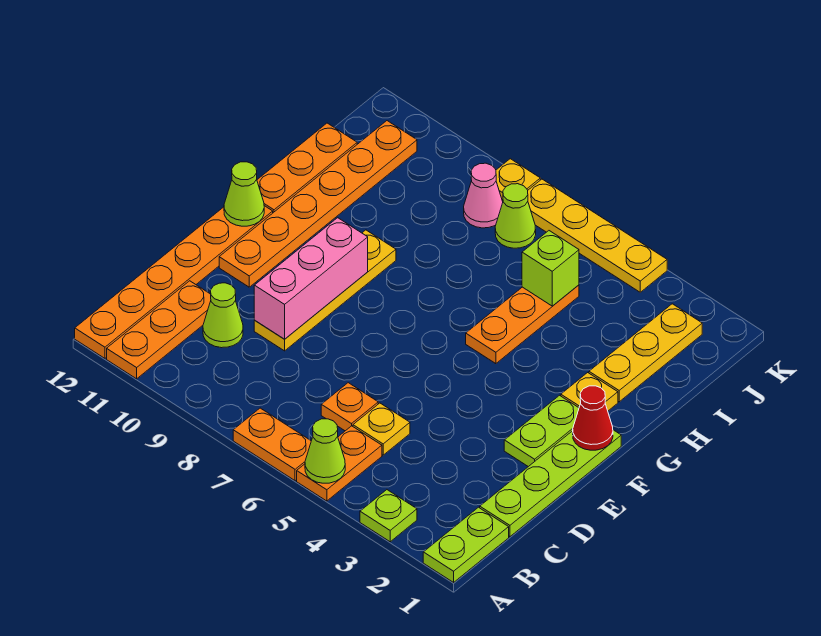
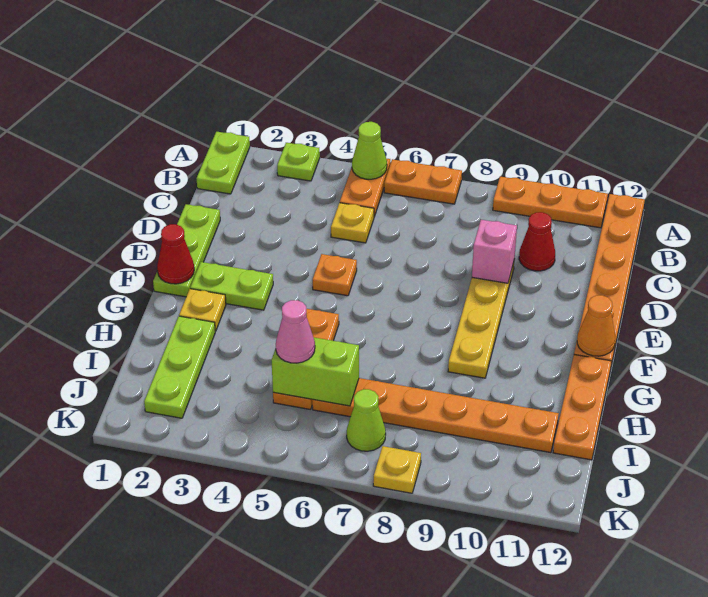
orange plate A11:C11 level 1 -> orange plate A9:A11 level 1
lime plate C1:F1 level 1 -> lime plate D1:F1 level 1
orange plate C6 level 1 -> orange plate E5 level 1
lime cone C10 level 1 -> red cone C10 level 1
pink brick D9:F9 level 2 -> pink brick D9 level 2
lime plate E2:F2 level 1 -> lime plate F2:F3 level 1
orange plate E11:J11 level 1 -> orange plate I6:I11 level 1
lime cone F12 level 2 -> orange cone F12 level 2
yellow plate H2:J2 level 1 -> lime plate H2:J2 level 1
lime brick I5 level 2 -> lime brick I5:I6 level 2
pink cone J8 level 1 -> pink cone I5 level 3
yellow plate K4:K7 level 1 -> none

